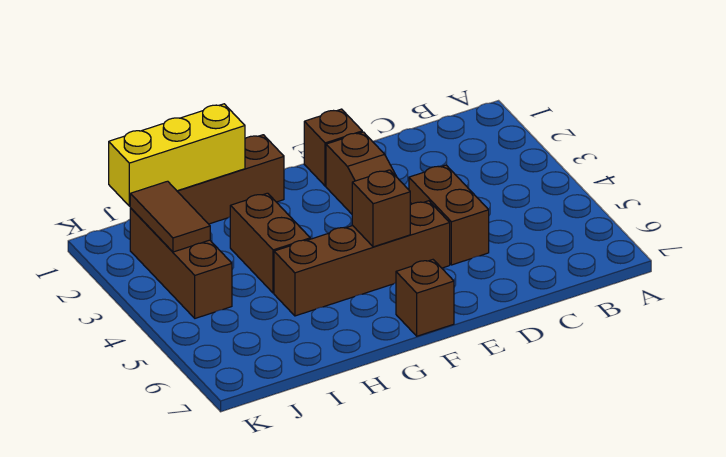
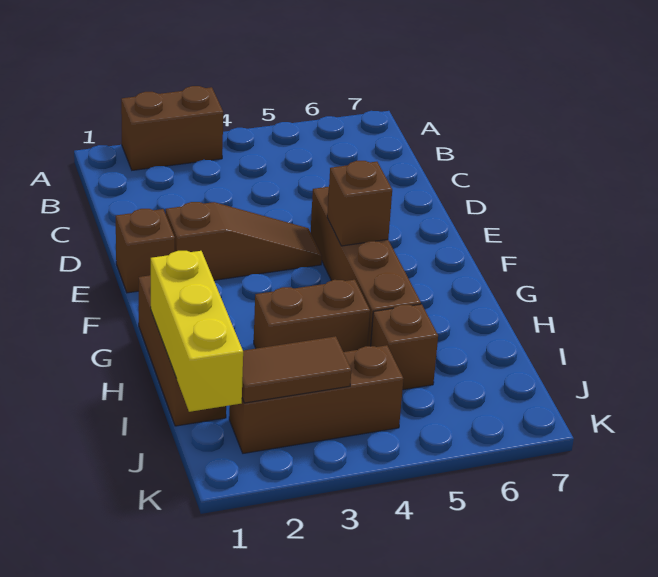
brown brick D4:D5 level 1 -> brown brick A2:A3 level 1
brown brick F7 level 1 -> brown brick I5 level 1

